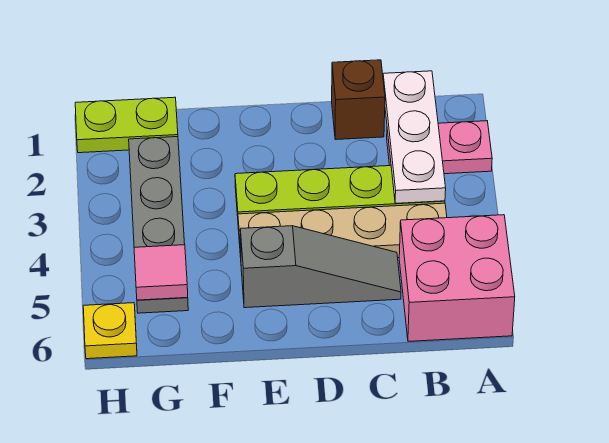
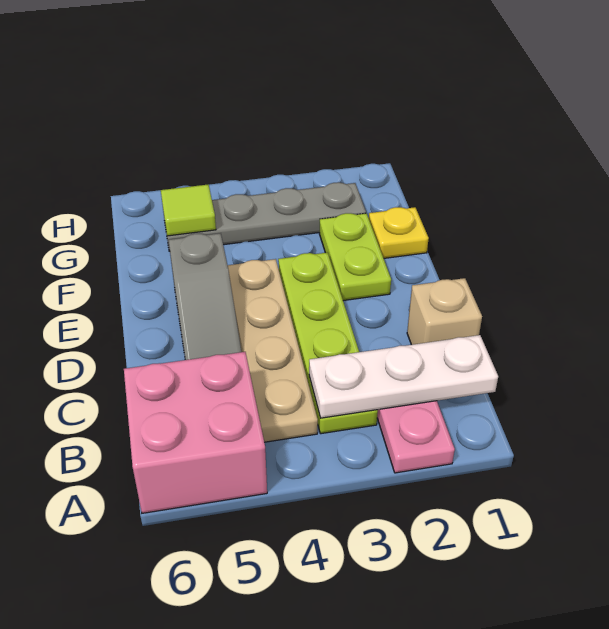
brown brick C1 level 1 -> tan brick C1 level 1
lime plate G1:H1 level 1 -> lime plate E2:F2 level 1
pink tile G5 level 2 -> lime tile G5 level 2
yellow plate H6 level 1 -> yellow plate F1 level 1

